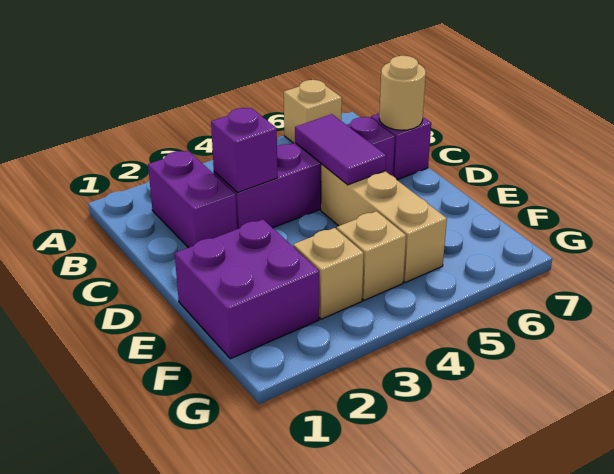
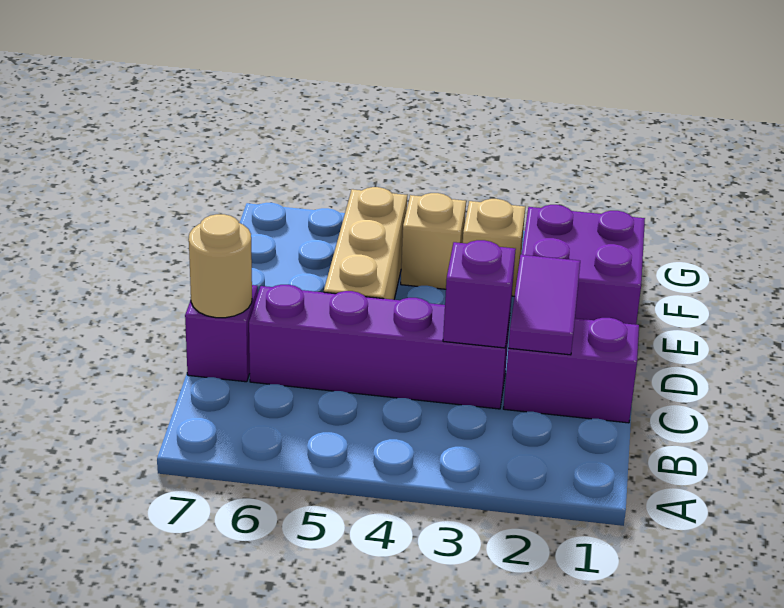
tan brick A6 level 1 -> none
purple brick B2:C2 level 1 -> purple brick C1:C2 level 1
purple tile C5:D5 level 2 -> purple tile C2:D2 level 2

